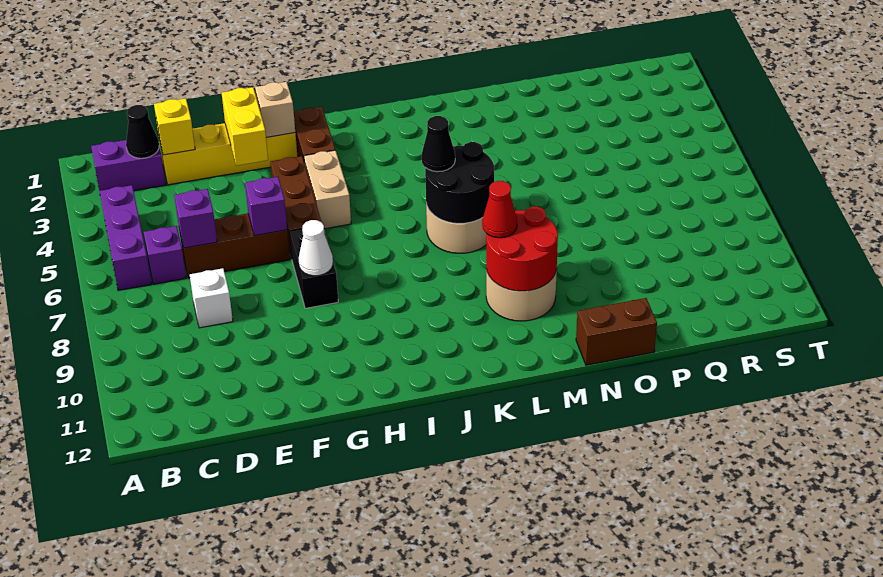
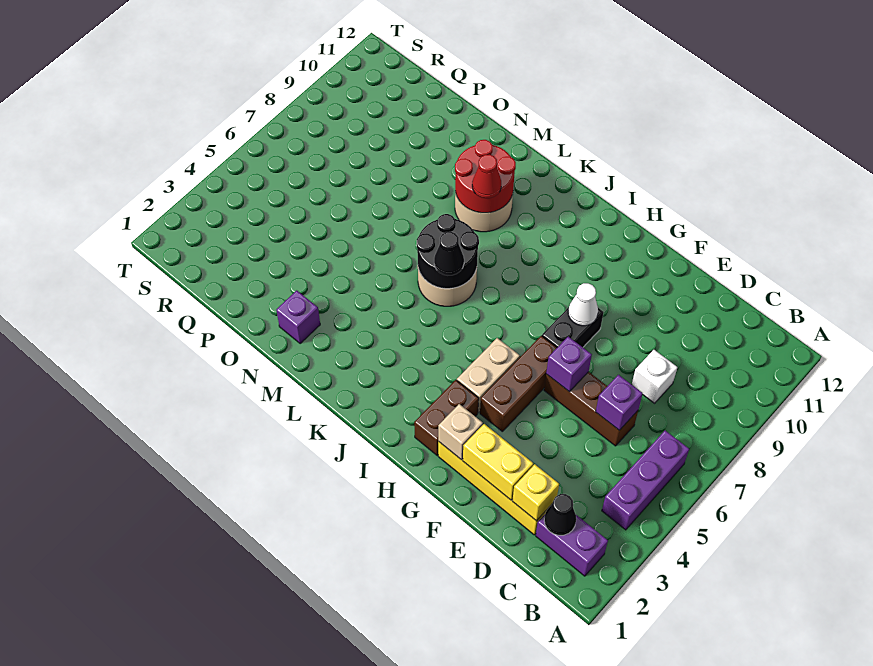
purple brick C6 level 1 -> purple brick N2 level 1
yellow brick F2:F3 level 2 -> yellow brick E2:F2 level 2
brown brick N12:O12 level 1 -> none

